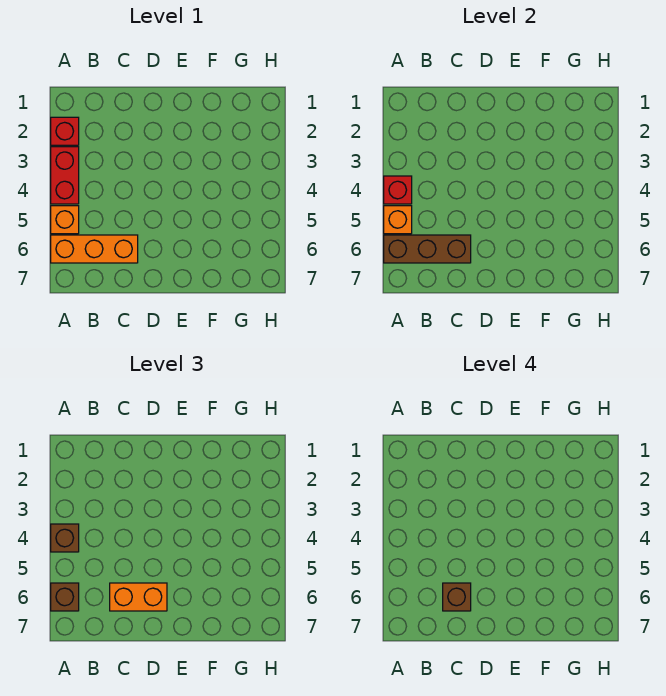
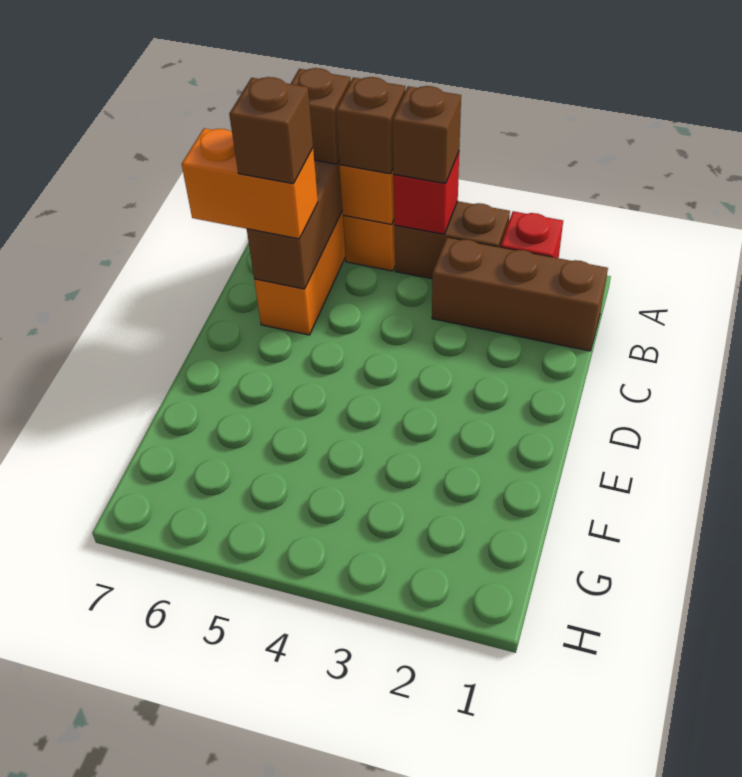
red brick A3:A4 level 1 -> brown brick A3:A4 level 1
none -> brown brick A5 level 3
none -> brown brick B1:B3 level 1
orange brick C6:D6 level 3 -> orange brick C6:C7 level 3

